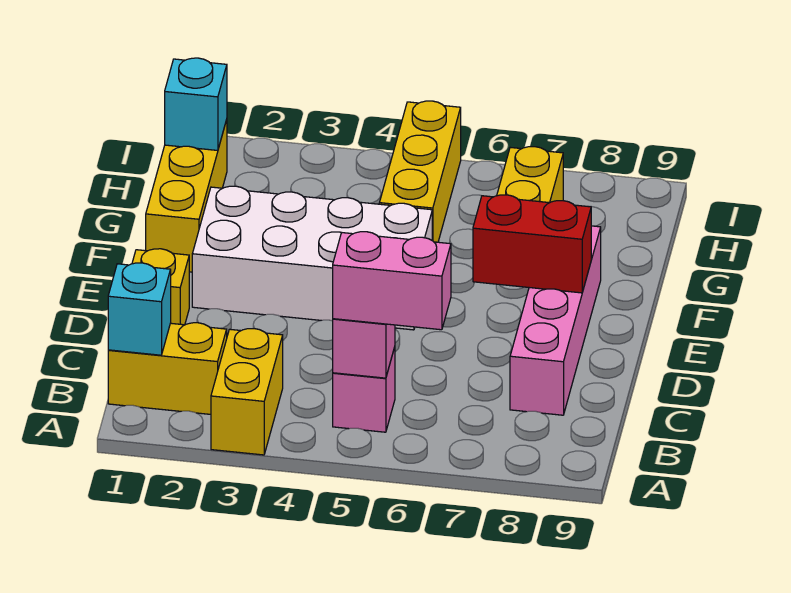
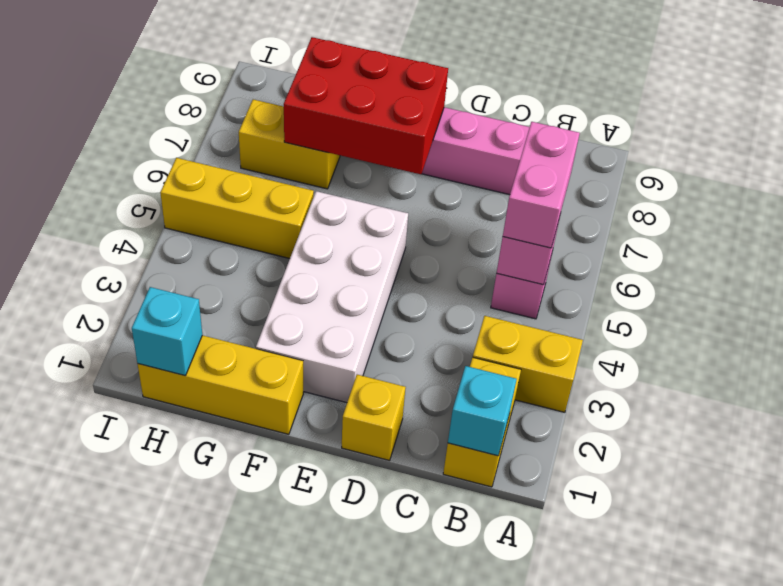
red brick E7:E8 level 2 -> red brick E7:G8 level 2

